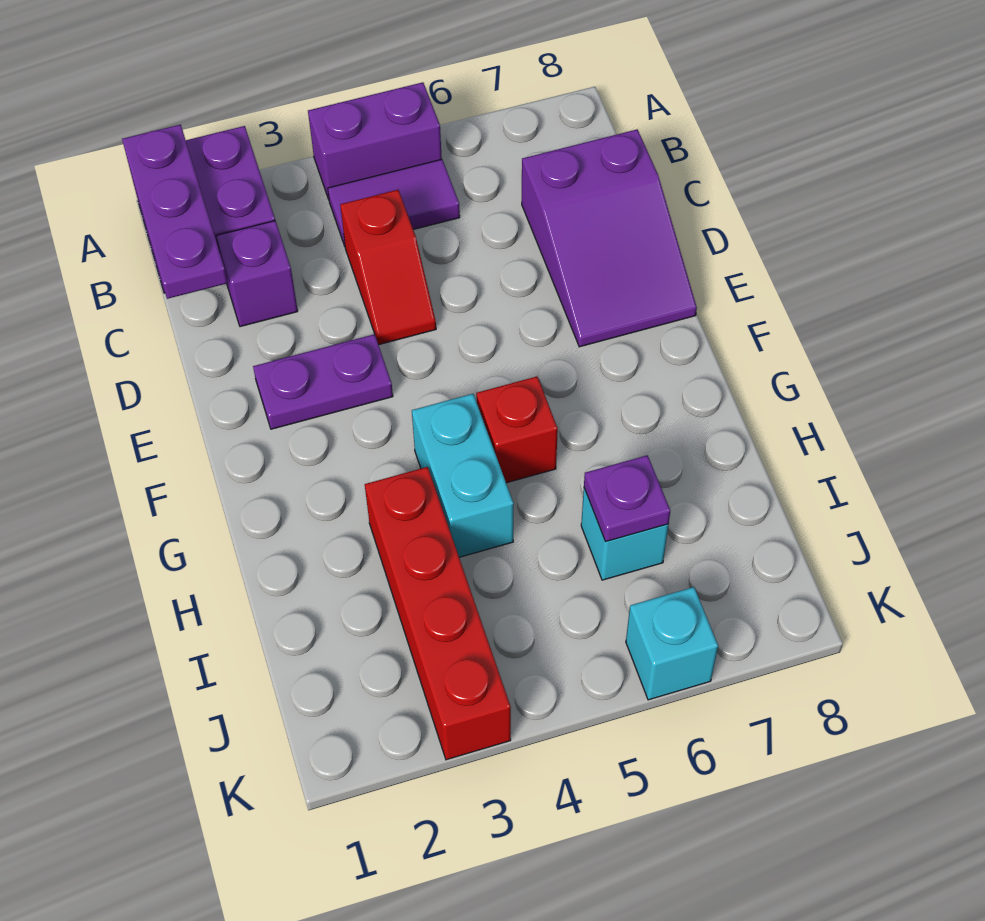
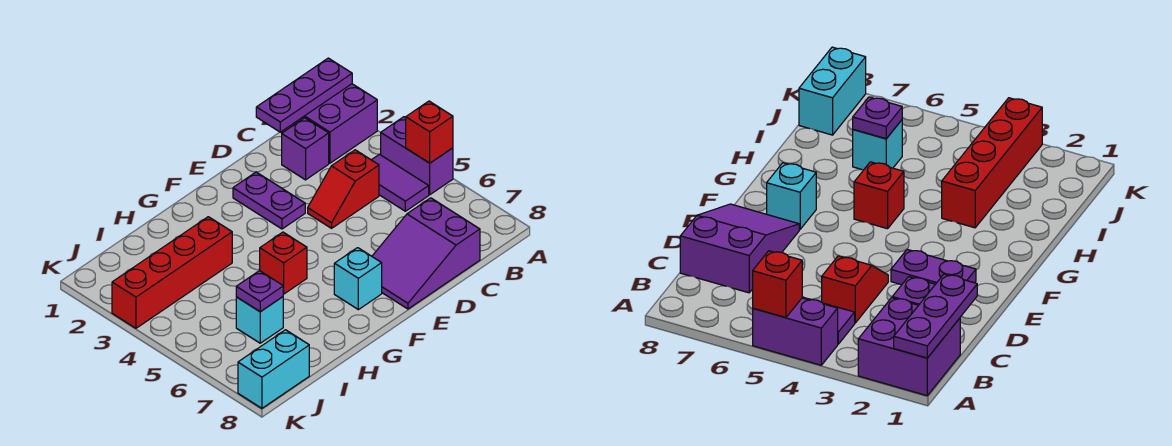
none -> red brick A5 level 2
cyan brick G4:H4 level 1 -> cyan brick J8:K8 level 1
cyan brick K6 level 1 -> cyan brick F7 level 1

